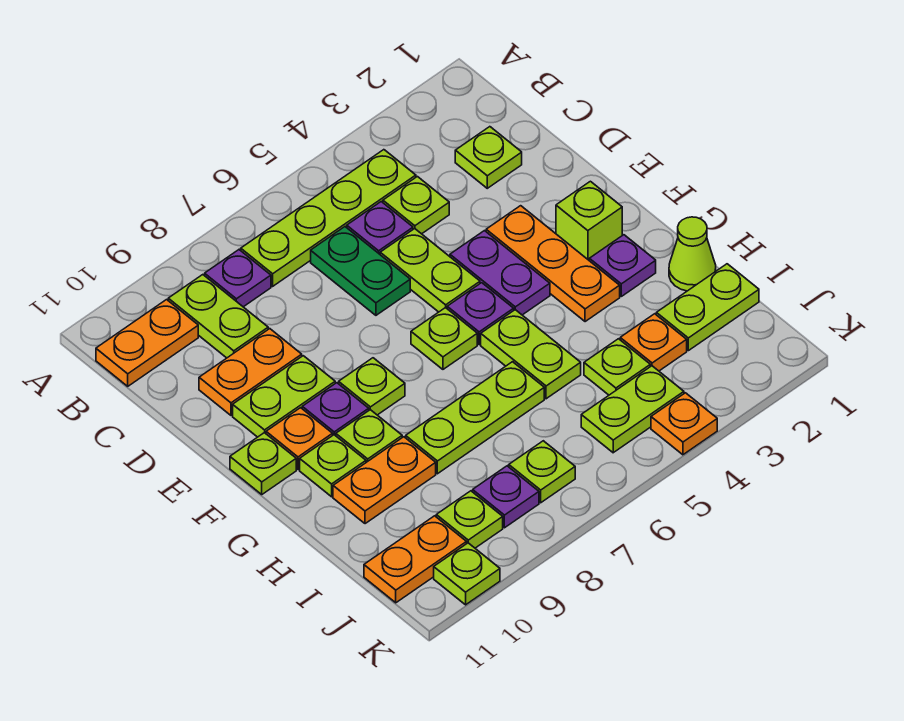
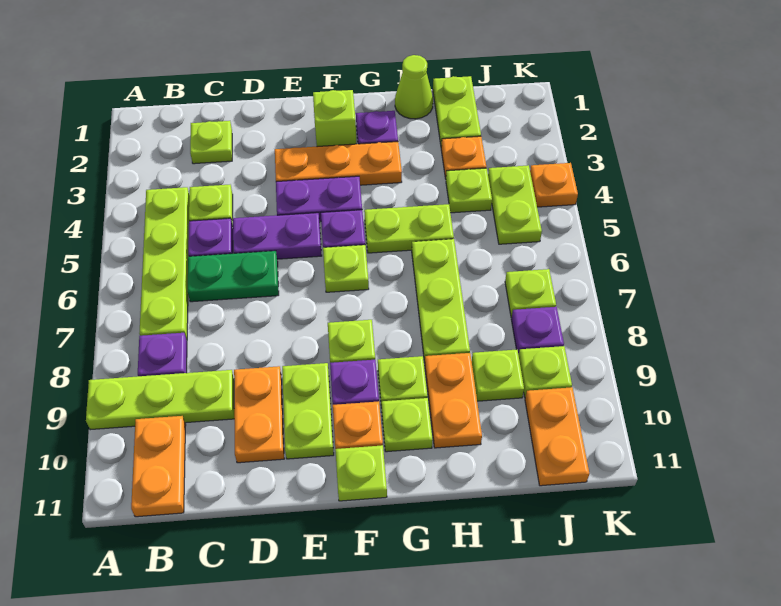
lime plate B9:C9 level 1 -> lime plate A9:C9 level 1
lime plate D5:E5 level 1 -> purple plate D5:E5 level 1
lime plate K10 level 1 -> lime plate I9 level 1

